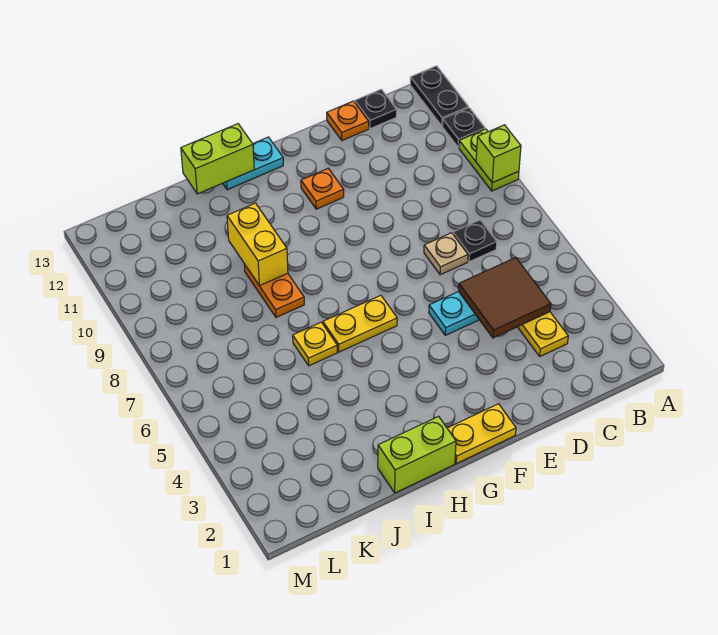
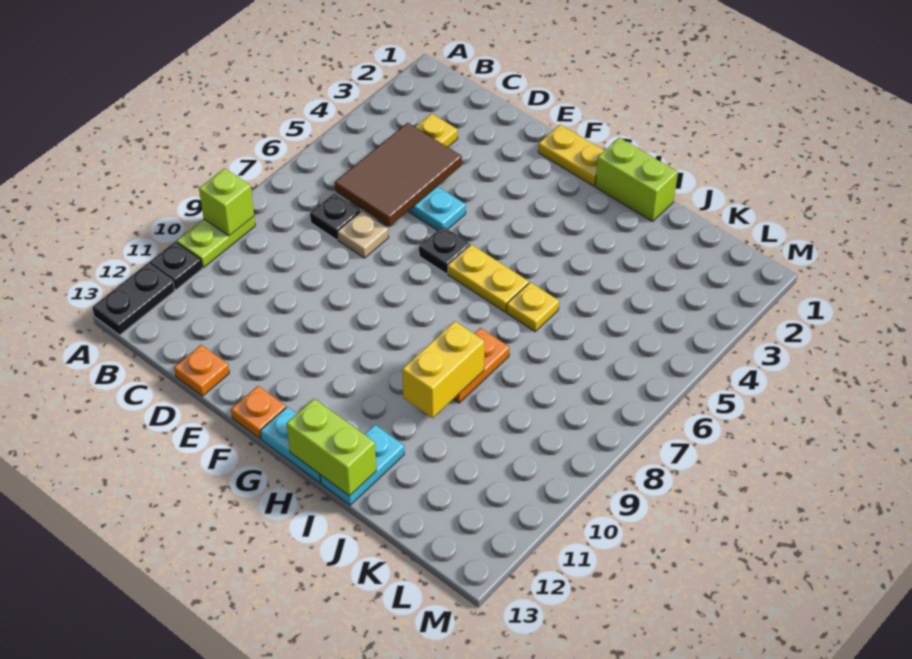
brown tile C4:D5 level 2 -> brown tile C4:D6 level 2
black plate C13 level 1 -> black plate F6 level 1
orange plate F11 level 1 -> orange plate F13 level 1
none -> cyan plate I12:I13 level 1

